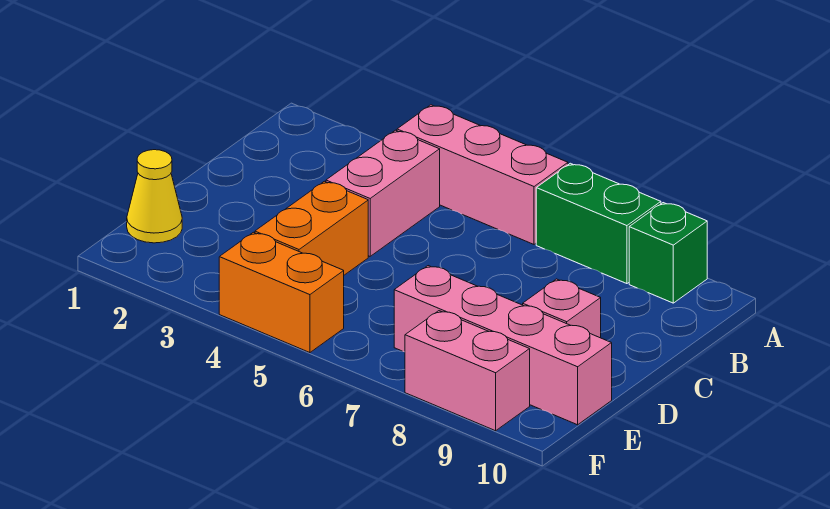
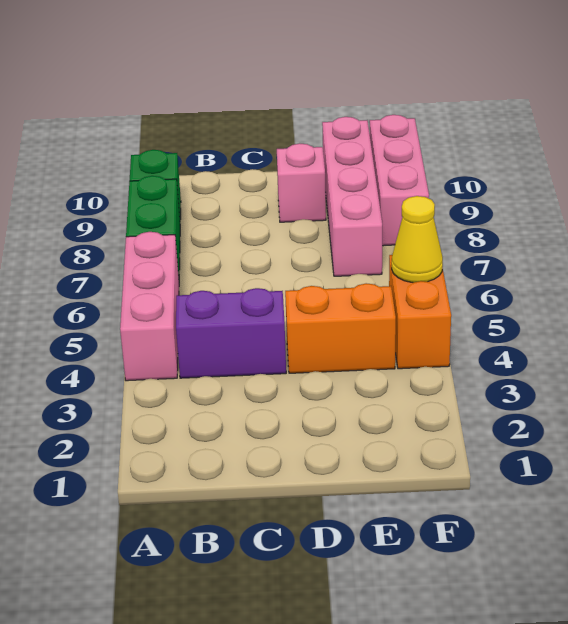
pink brick B4:C4 level 1 -> purple brick B4:C4 level 1
yellow cone E1 level 1 -> yellow cone F5 level 2
pink brick F8:F9 level 1 -> pink brick F8:F10 level 1

